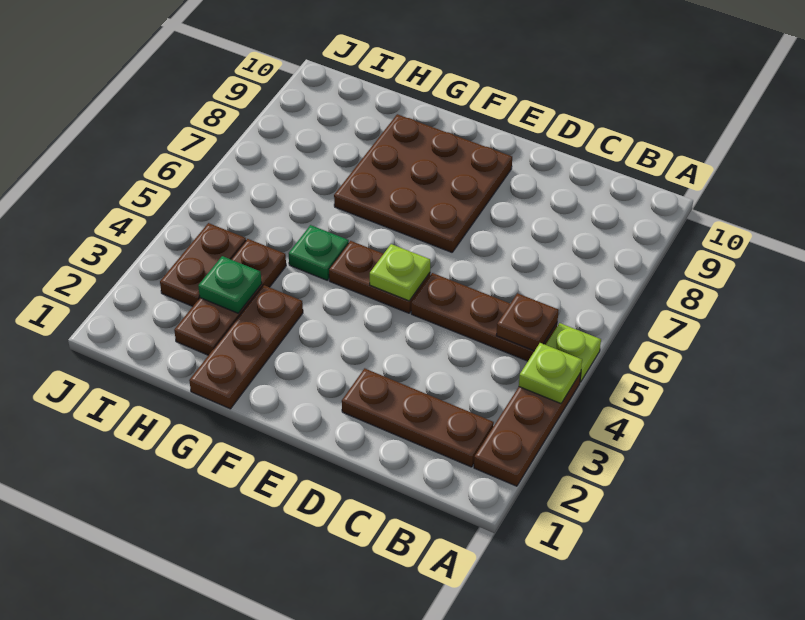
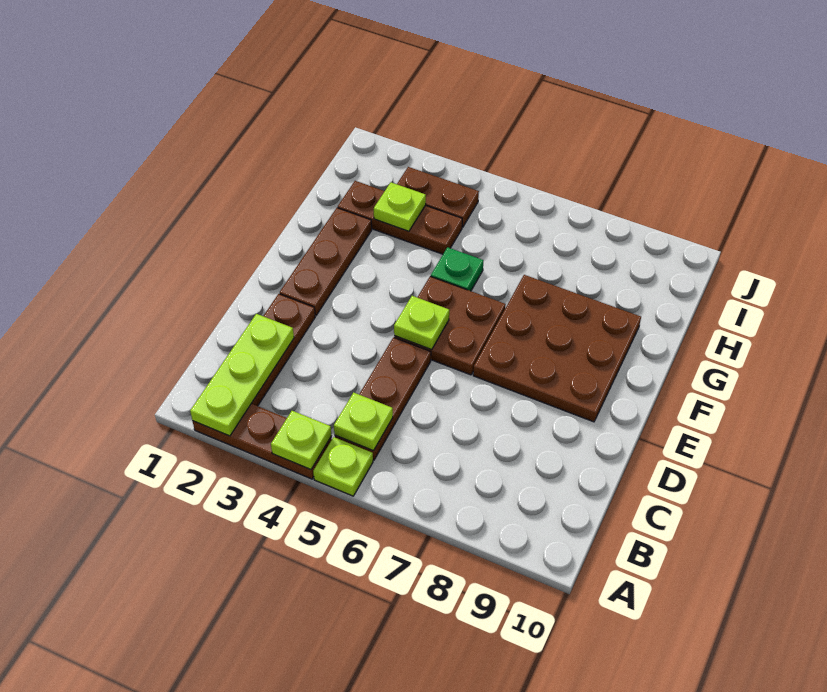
none -> lime plate A2:C2 level 2
brown plate B5 level 2 -> lime plate B5 level 2
brown plate E5:F5 level 1 -> brown plate E5:F6 level 1
brown plate G1:G3 level 1 -> brown plate E2:G2 level 1
green plate H3 level 2 -> lime plate H3 level 2

